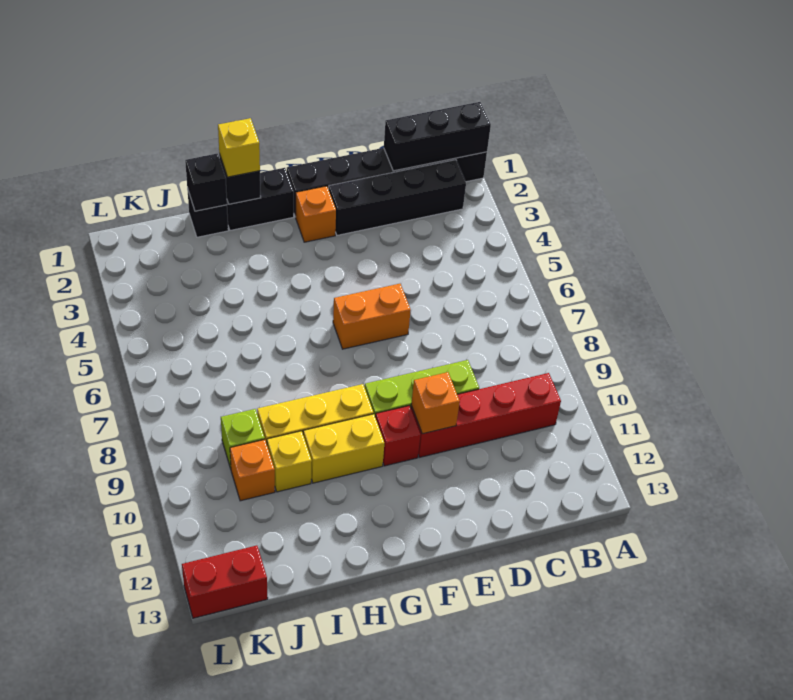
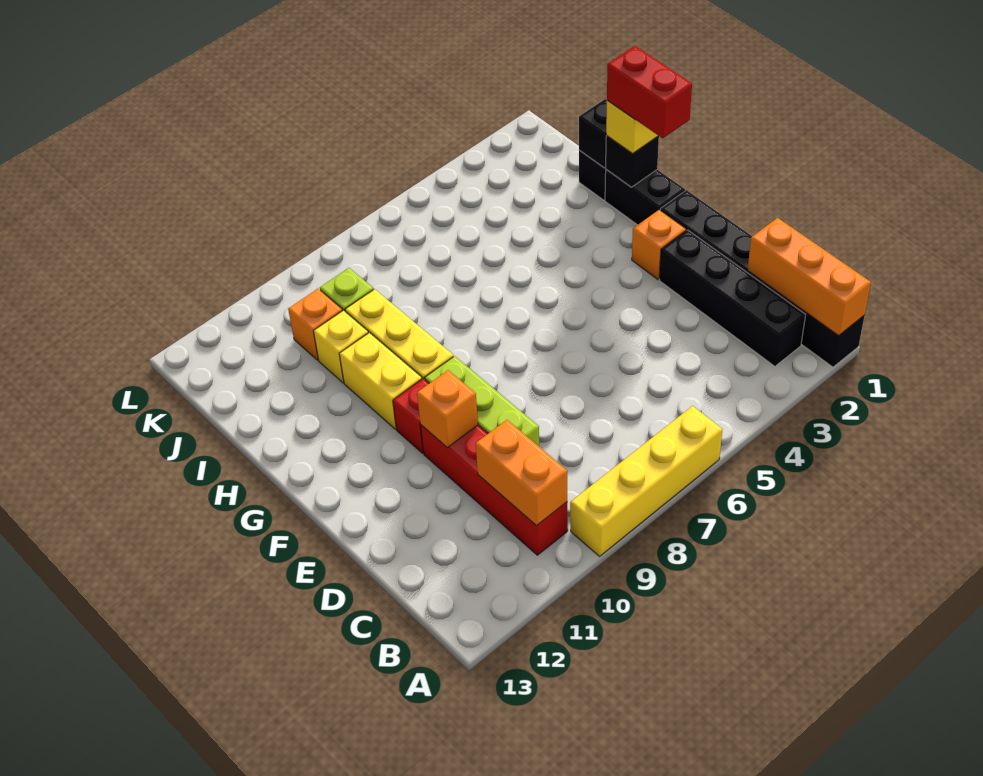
black brick A1:C1 level 2 -> orange brick A1:C1 level 2
none -> yellow brick A6:A9 level 1
orange brick E6:F6 level 1 -> orange brick B10:C10 level 2
red brick K13:L13 level 1 -> red brick G1:H1 level 4

